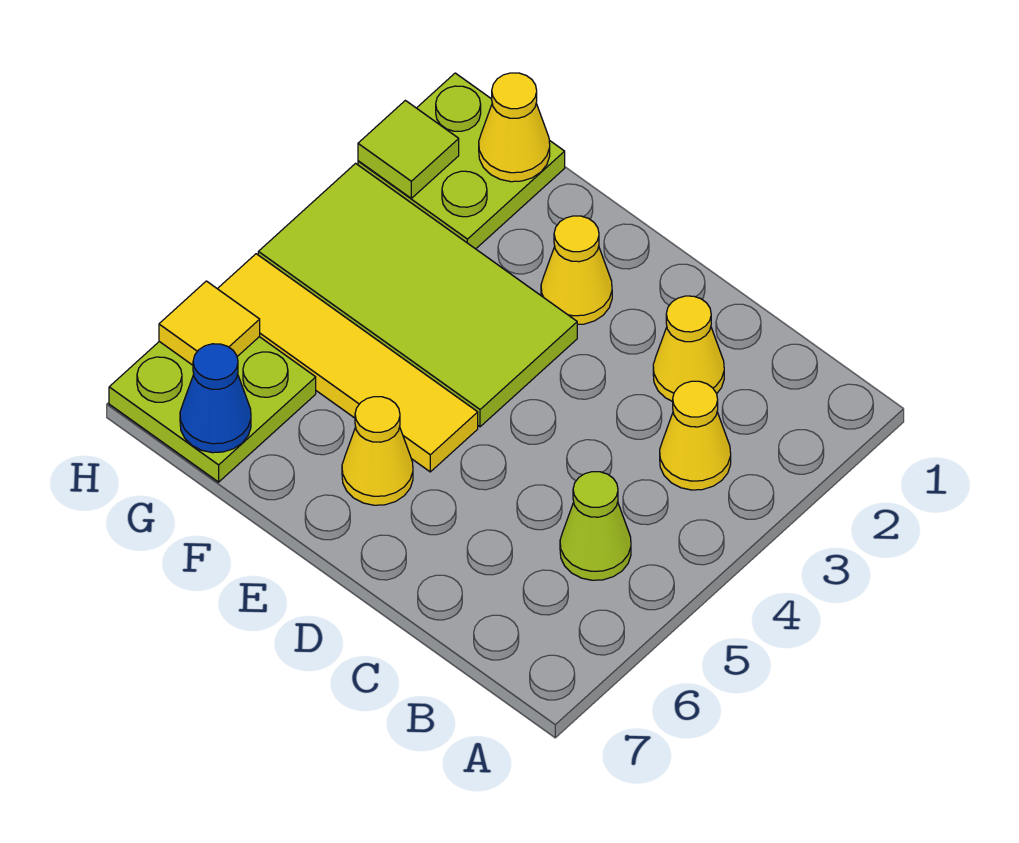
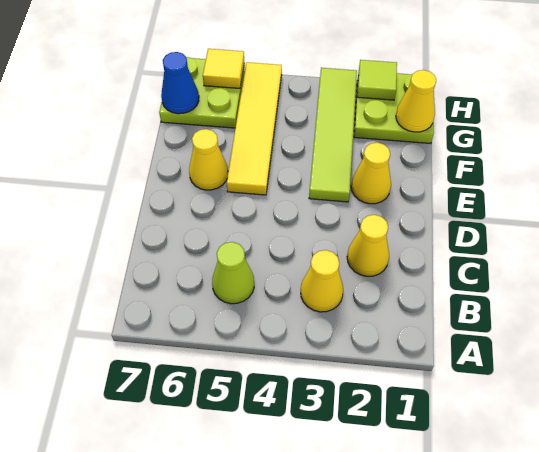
lime tile E3:H4 level 1 -> lime tile E3:H3 level 1

